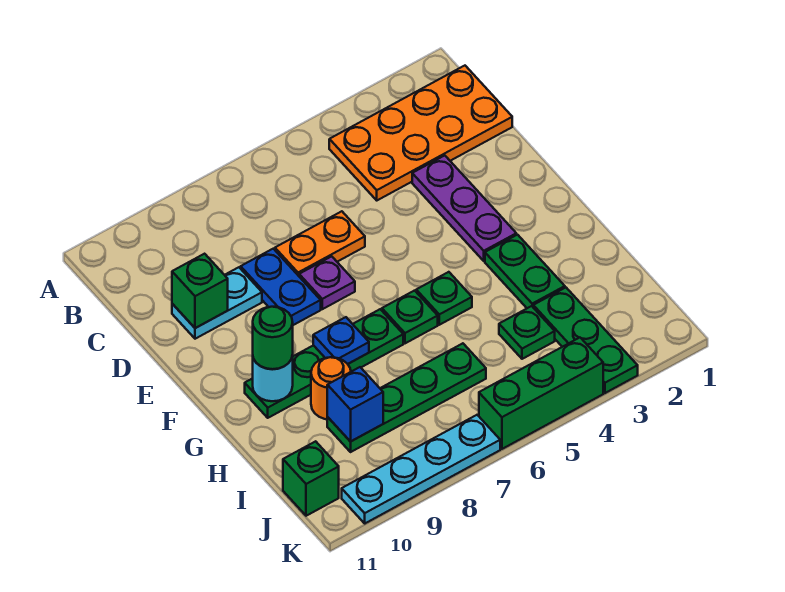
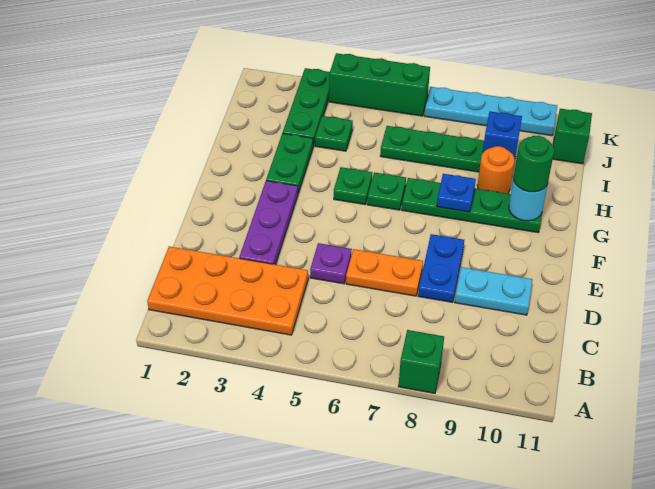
green brick D10 level 2 -> green brick A8 level 1
purple plate E7 level 1 -> purple plate D5 level 1

